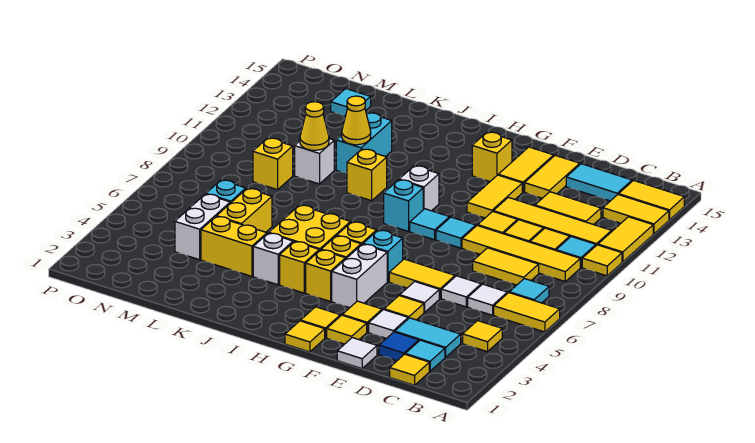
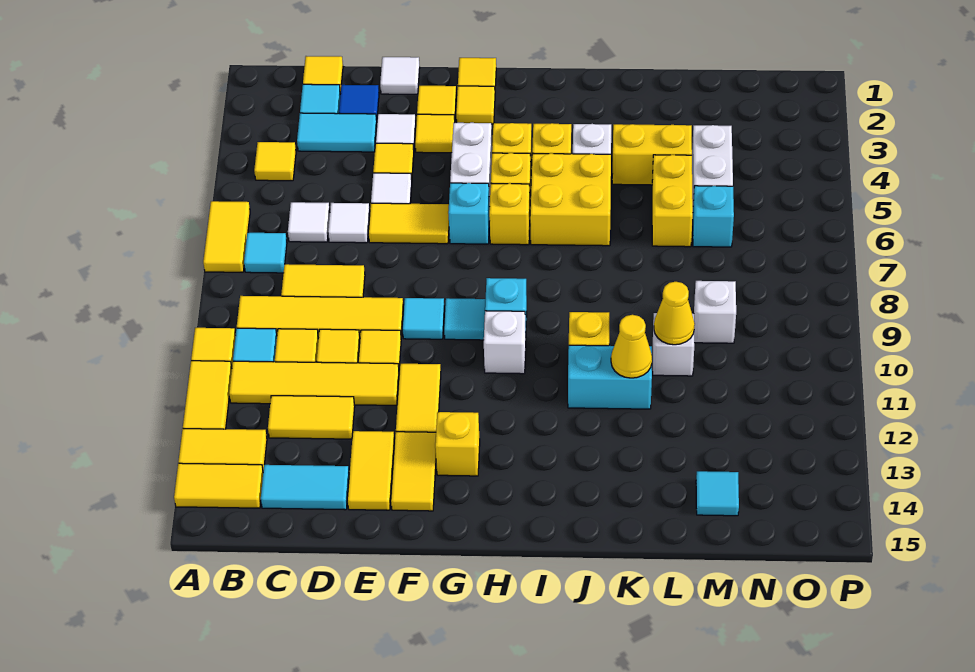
yellow tile A6:B6 level 1 -> yellow tile A6:A7 level 1
cyan brick K11:K12 level 1 -> cyan brick J11:K11 level 1
yellow brick M9 level 1 -> white brick M9 level 1

